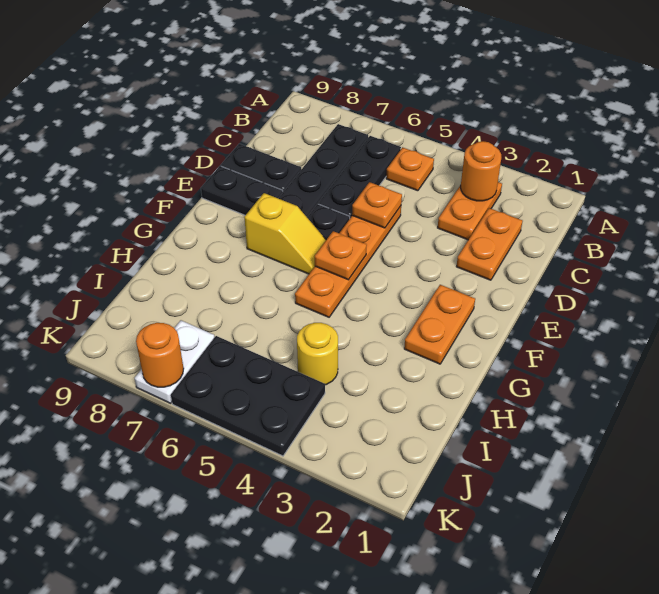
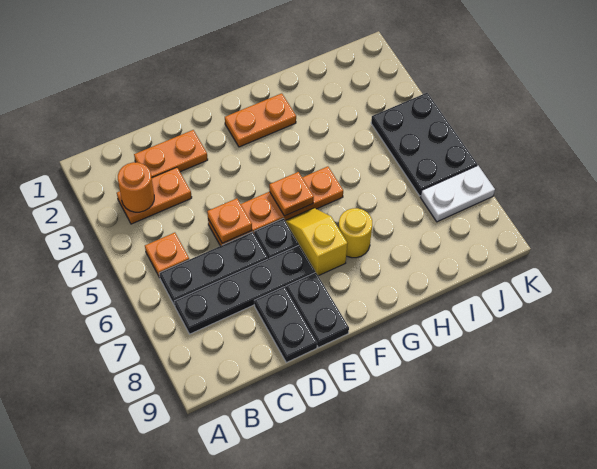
yellow round brick I4 level 1 -> yellow round brick G7 level 1
orange round brick K7 level 2 -> none

